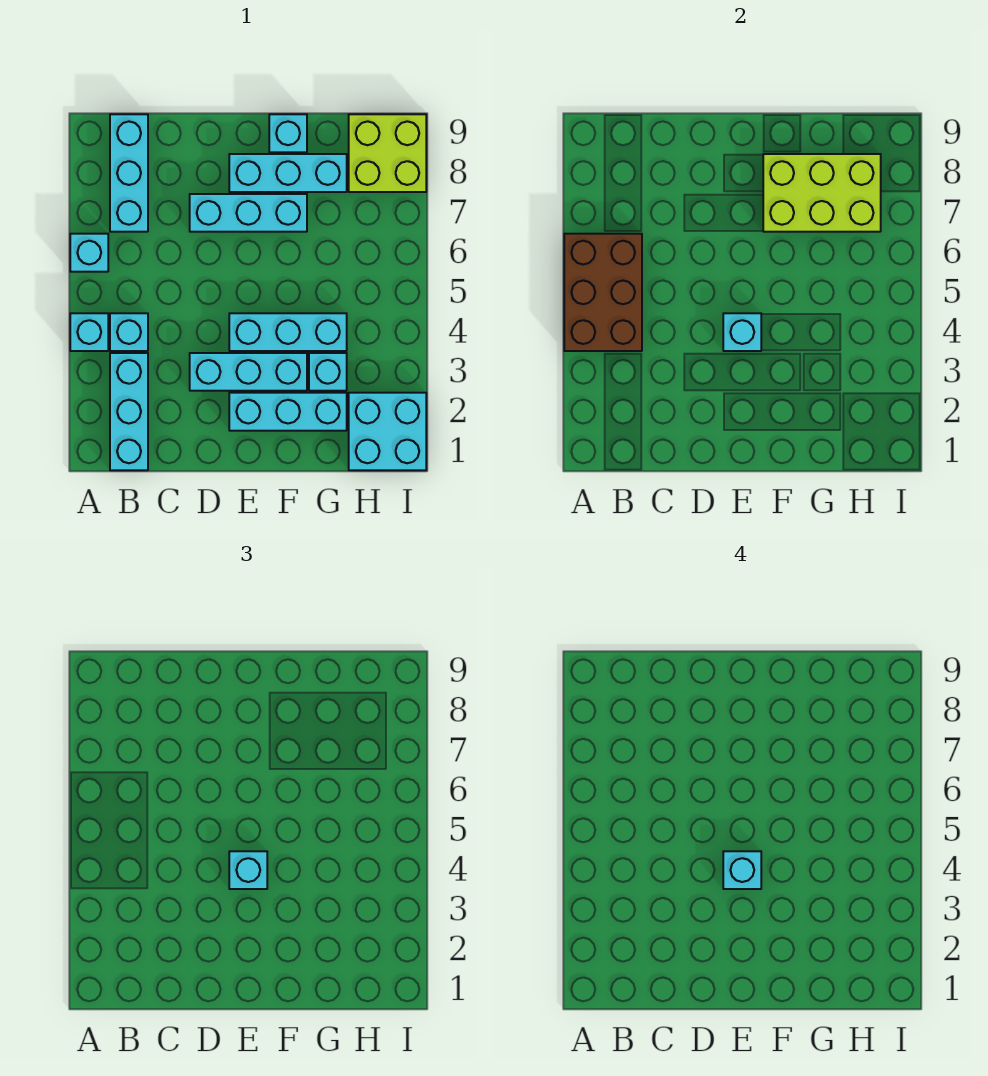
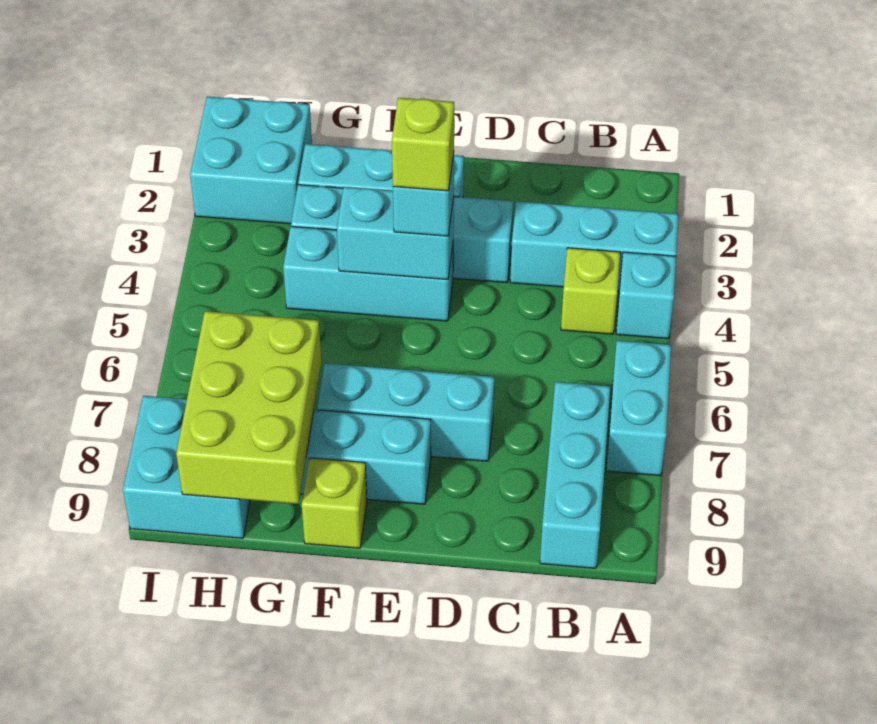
brown brick A4:B6 level 2 -> none
cyan brick A6 level 1 -> cyan brick A6:A7 level 1
cyan brick B1:B3 level 1 -> cyan brick A3:C3 level 1
cyan brick B4 level 1 -> lime brick B4 level 1
cyan brick E4 level 2 -> cyan brick E4:F4 level 2
cyan brick E4 level 4 -> lime brick E4 level 4
lime brick F7:H8 level 2 -> lime brick G7:H9 level 2
cyan brick F9 level 1 -> lime brick F9 level 1
lime brick H8:I9 level 1 -> cyan brick H8:I9 level 1

